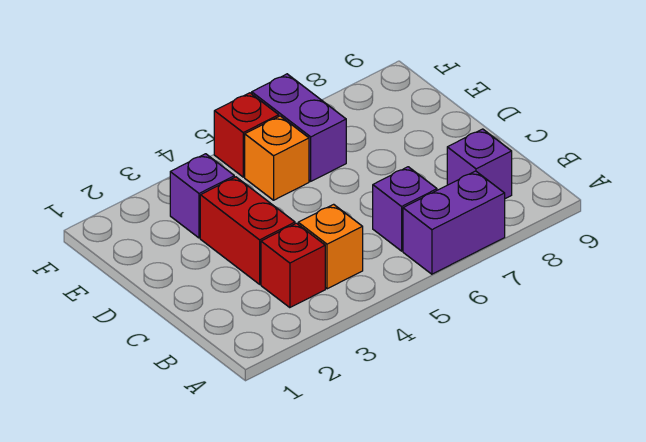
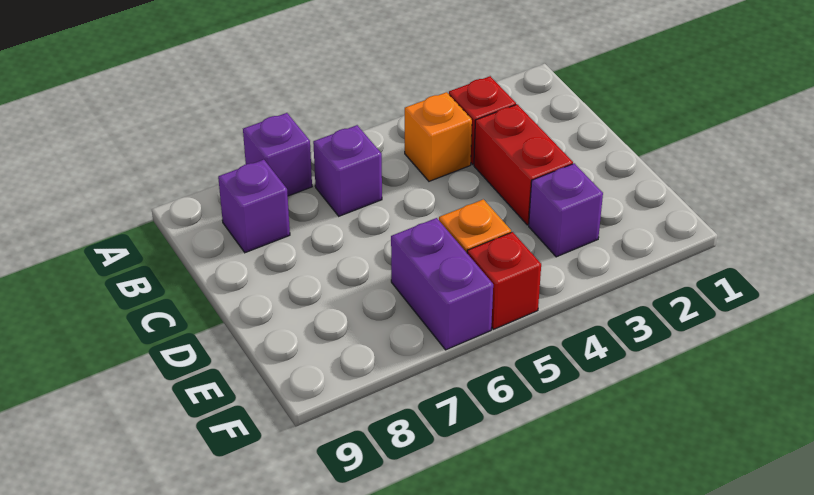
purple brick A6:A7 level 1 -> purple brick A7 level 1

